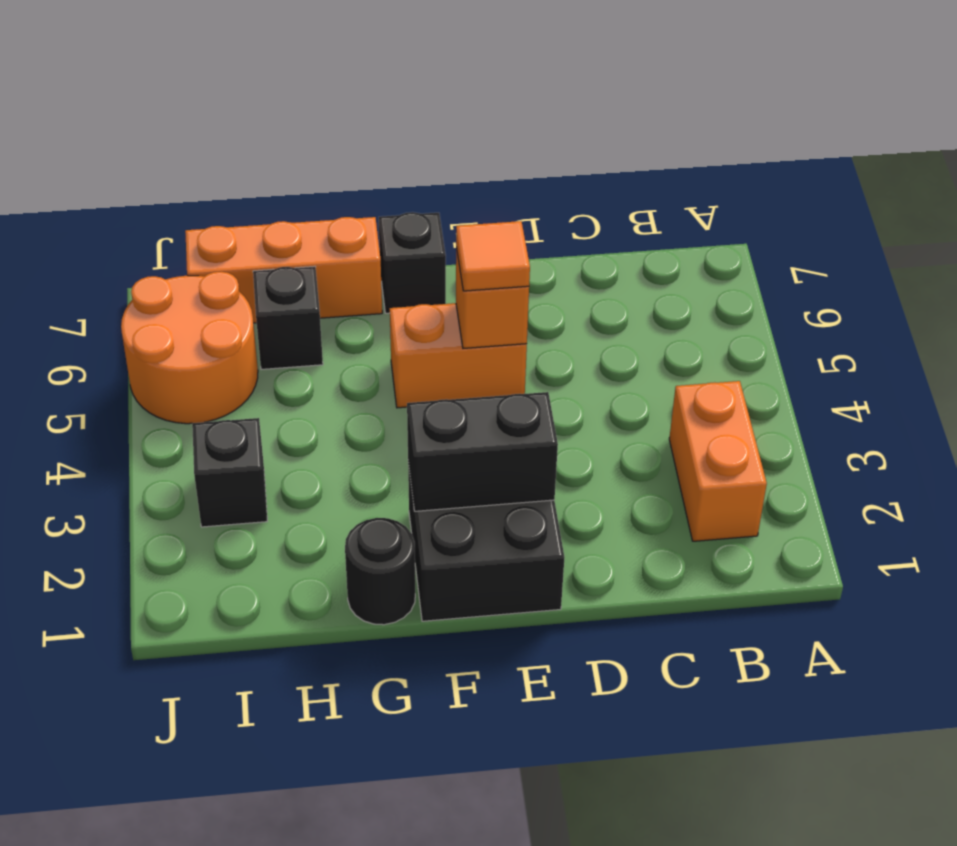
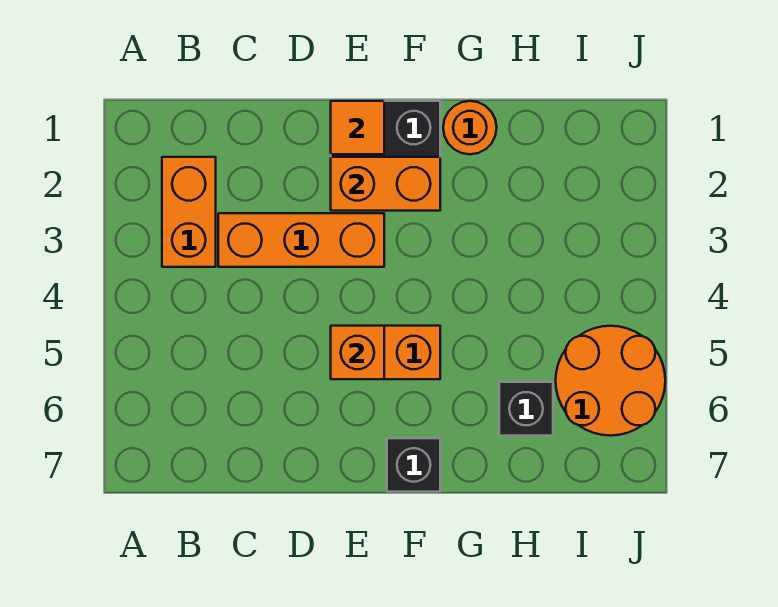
black brick E2:F2 level 2 -> orange brick E2:F2 level 2
orange tile E5 level 3 -> orange tile E1 level 2
black round brick G1 level 1 -> orange round brick G1 level 1
orange brick G7:I7 level 1 -> orange brick C3:E3 level 1
black brick I3 level 1 -> none

